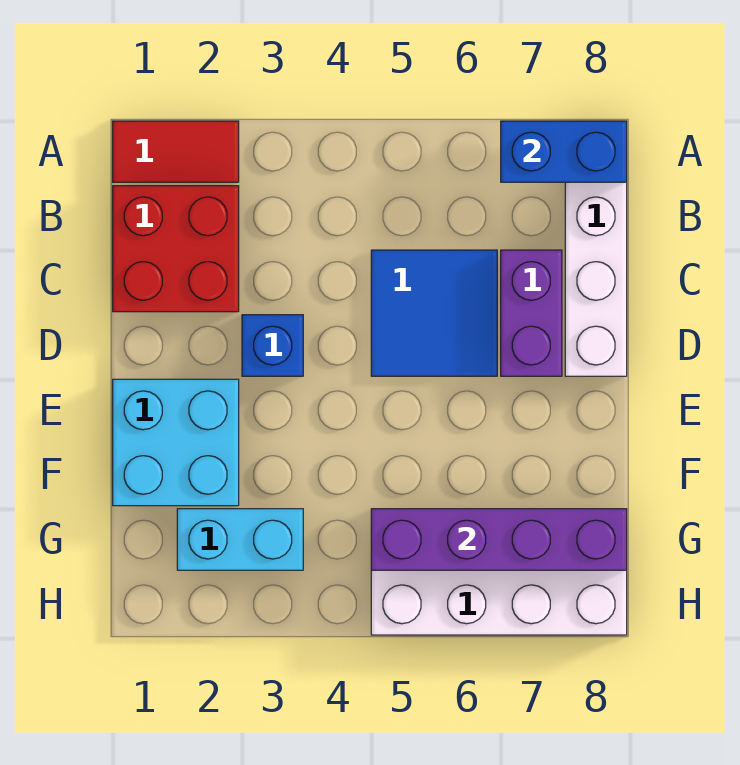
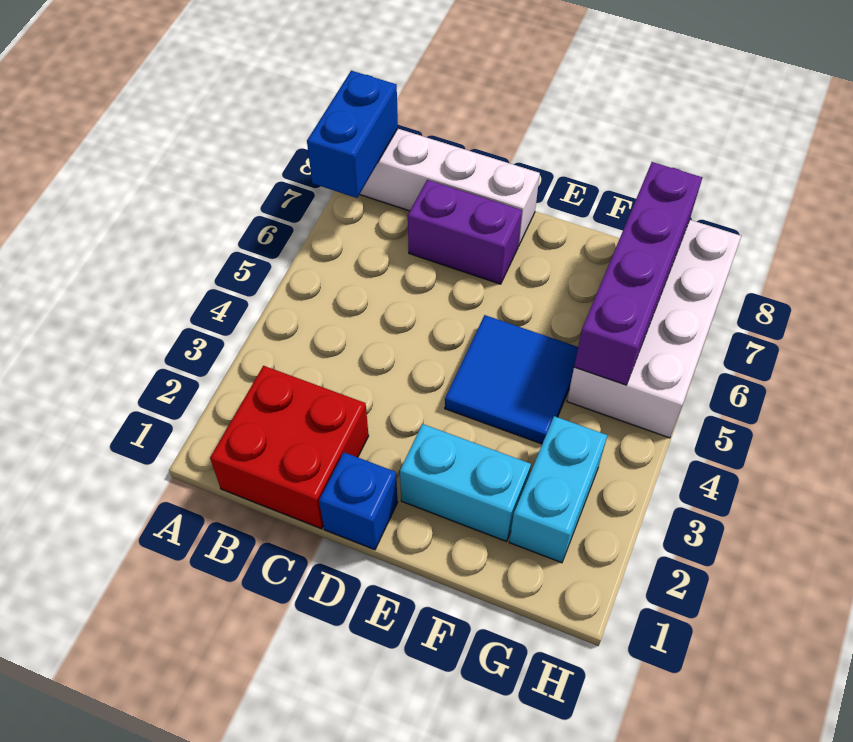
red tile A1:A2 level 1 -> none
blue tile C5:D6 level 1 -> blue tile E4:F5 level 1
blue brick D3 level 1 -> blue brick D1 level 1
cyan brick E1:F2 level 1 -> cyan brick E2:F2 level 1

